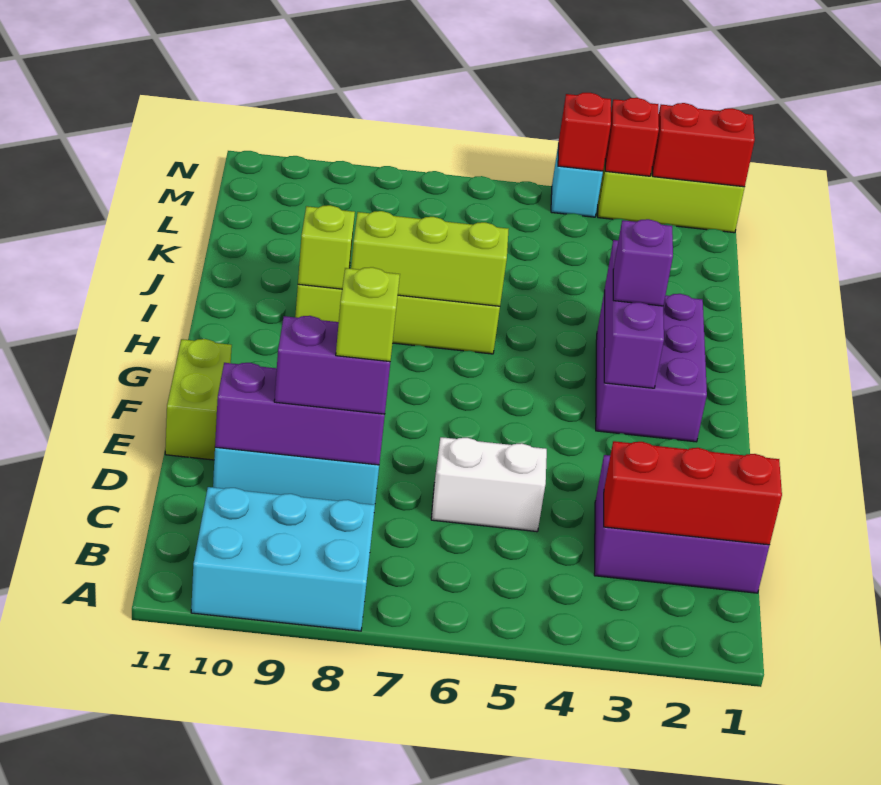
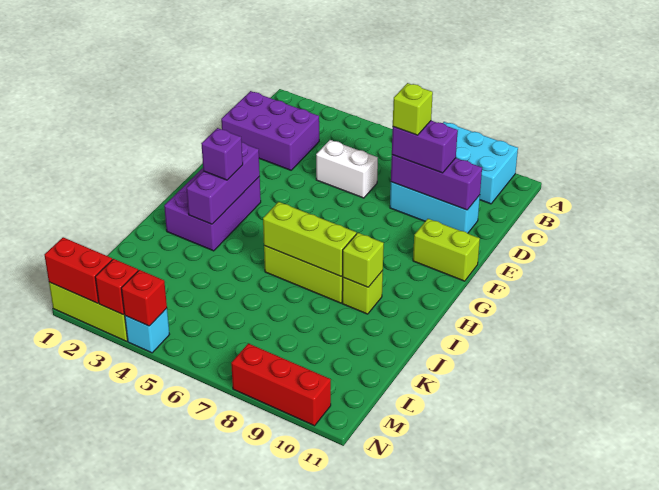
red brick C1:C3 level 2 -> red brick N8:N10 level 1
lime brick E11:F11 level 1 -> lime brick F10:F11 level 1

